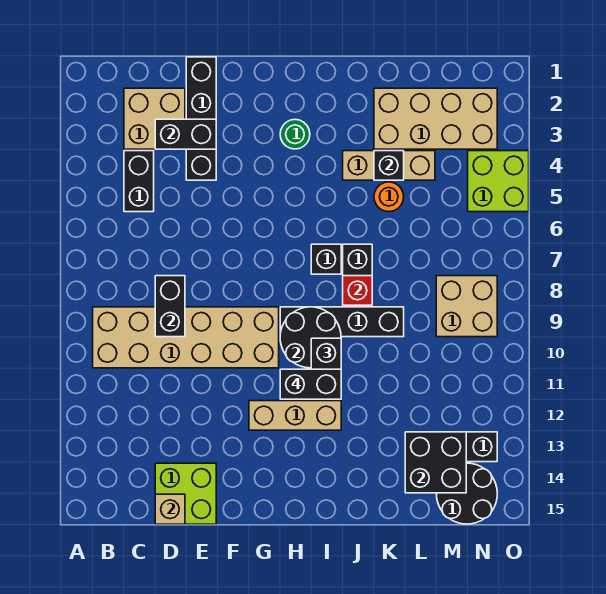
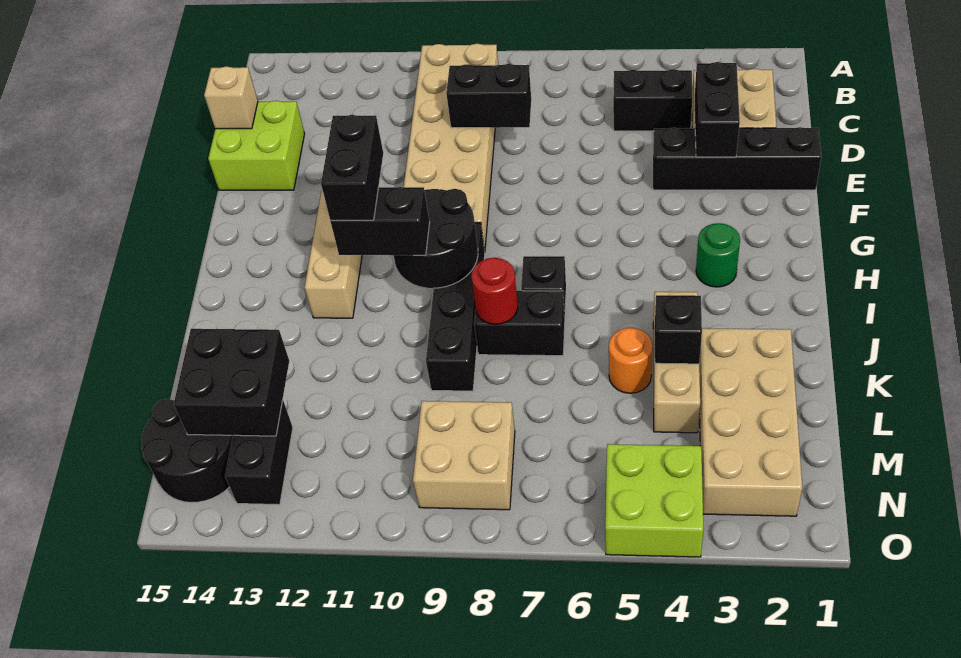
red brick J8 level 2 -> red round brick J8 level 2

